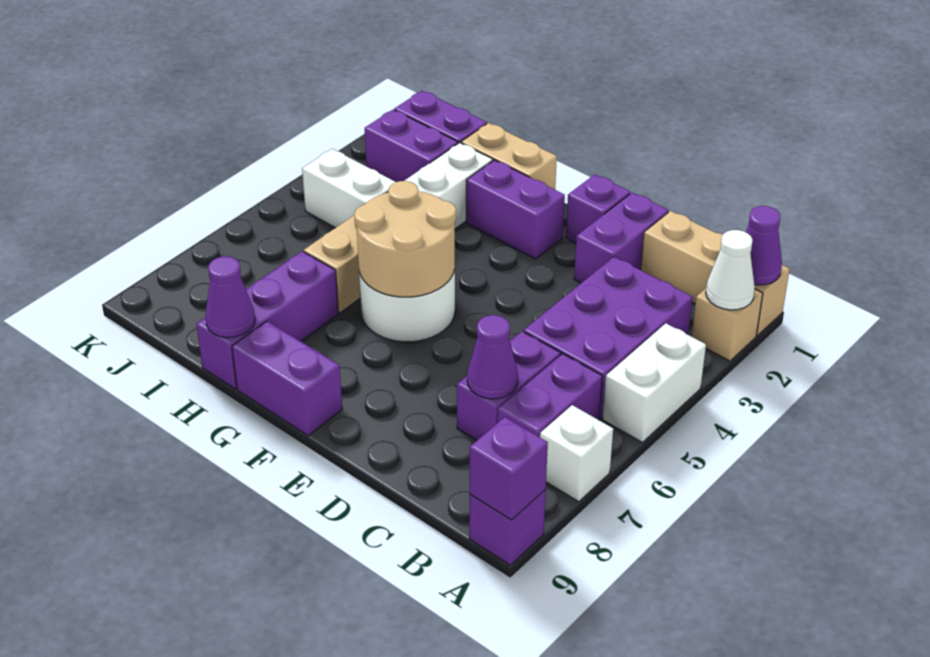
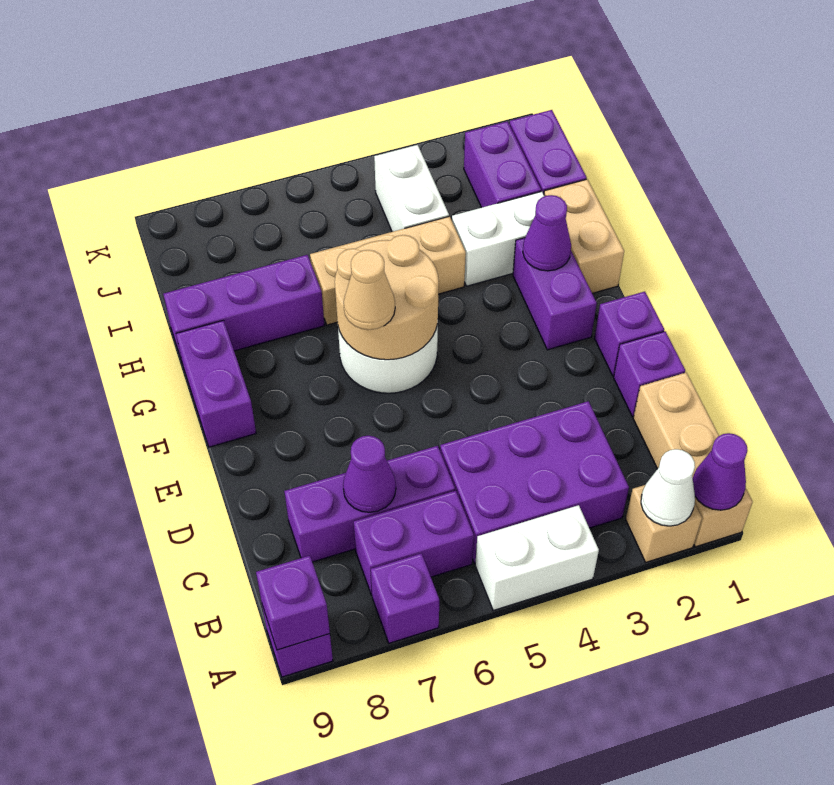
white brick A7 level 1 -> purple brick A7 level 1
purple brick C6:C7 level 1 -> purple brick C6:C8 level 1
purple brick D1:D2 level 1 -> purple brick D1 level 1
none -> tan cone F6 level 3
purple cone H9 level 2 -> purple cone G2 level 2

